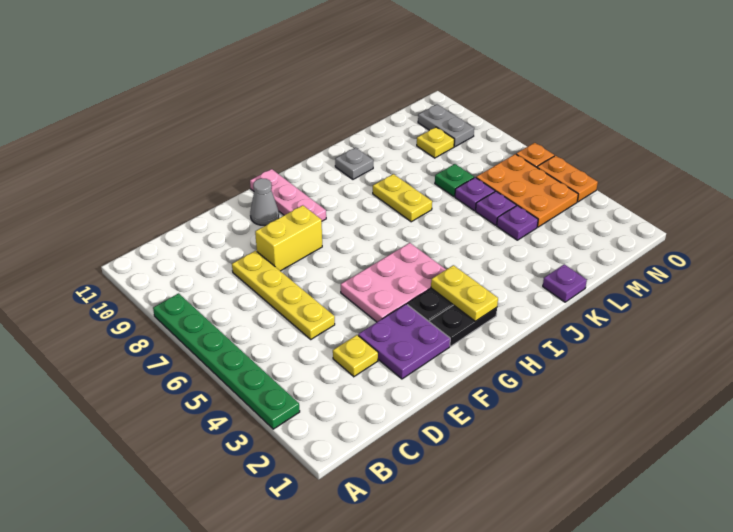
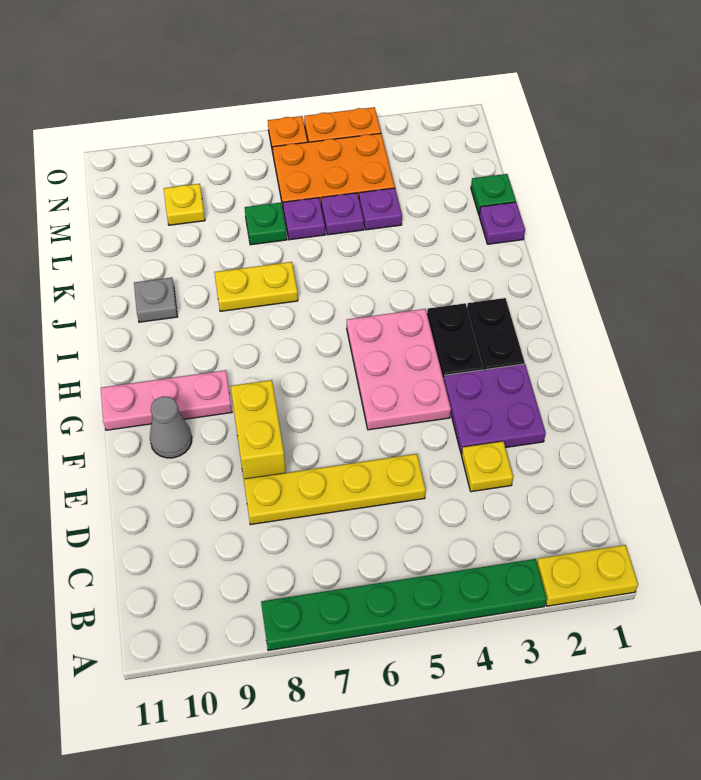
yellow plate H2:H3 level 2 -> yellow plate A1:A2 level 1
none -> green plate L1 level 1
grey plate N9:N10 level 1 -> none

